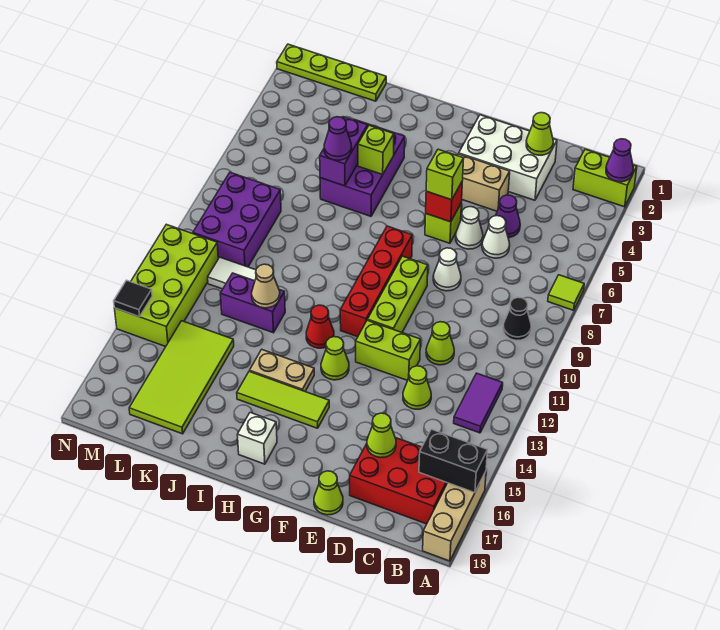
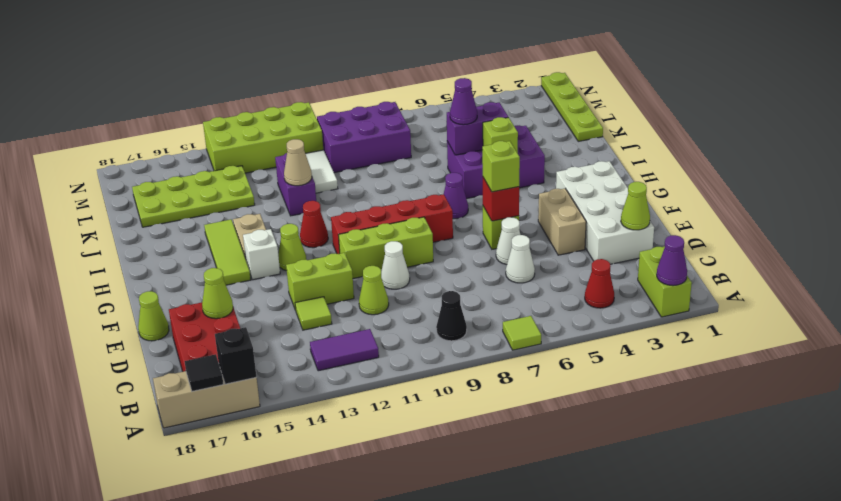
black brick A16:B16 level 2 -> black brick A16 level 2
none -> red cone B4 level 1
white brick D2:F3 level 1 -> white brick D2:G3 level 1
purple cone D5 level 1 -> purple cone H7 level 1
lime cone D13 level 1 -> lime tile D13 level 1
white cone E8 level 1 -> white cone E10 level 1
lime brick E12:F12 level 1 -> lime brick E12:E13 level 1
white brick H17 level 1 -> white brick G14 level 1
lime tile K14:L17 level 1 -> lime plate K14:L17 level 1
black tile N14 level 2 -> black tile A17 level 2

